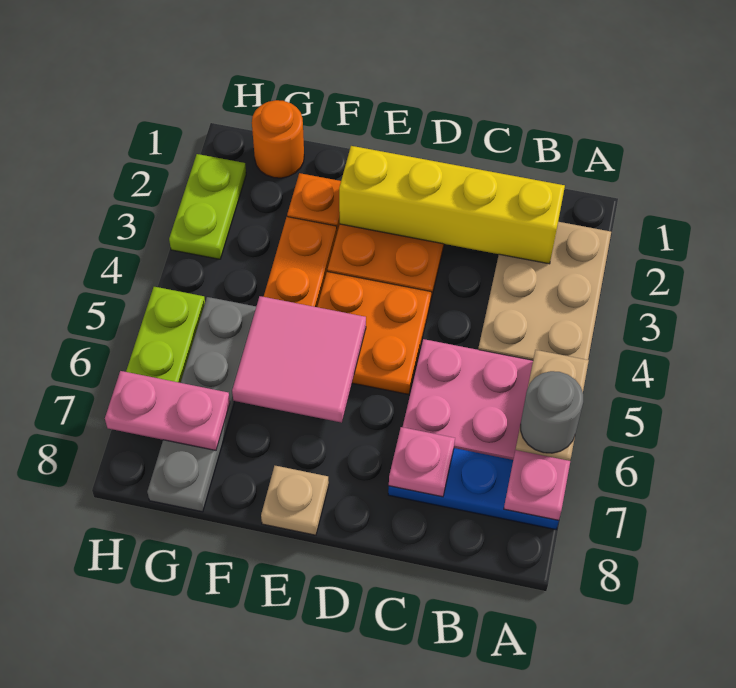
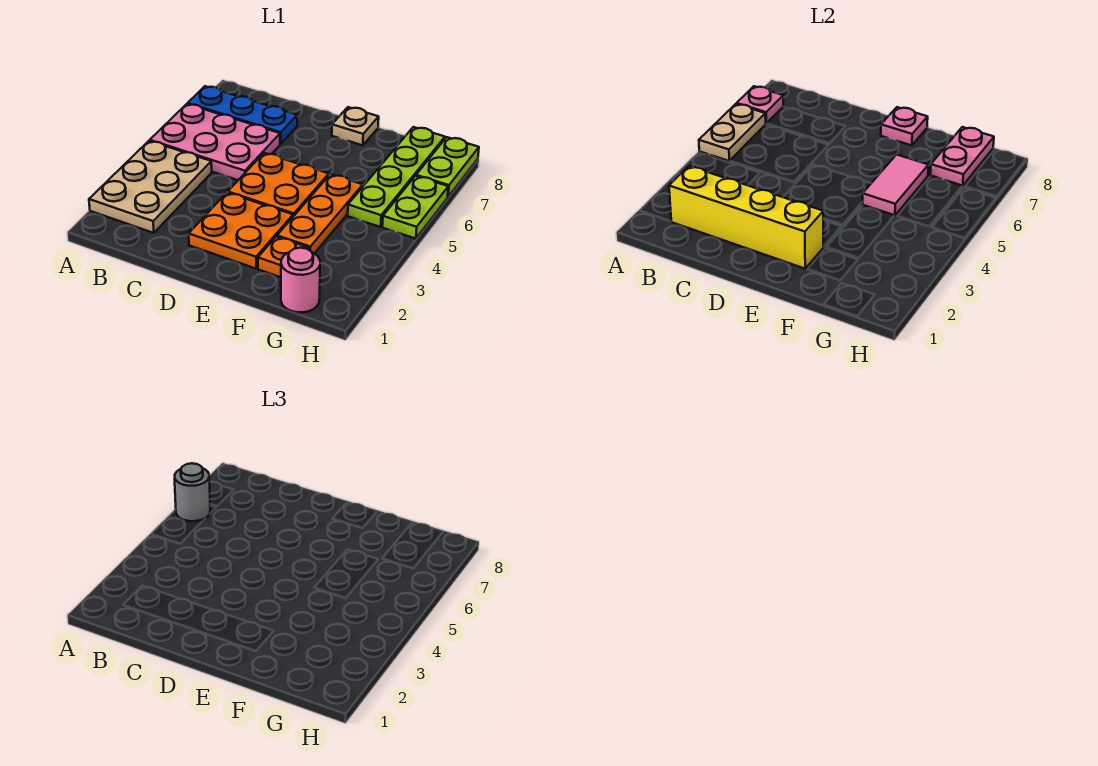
pink plate C7 level 2 -> pink plate E8 level 2
pink tile E5:F6 level 2 -> pink tile F5:F6 level 2
orange round brick G1 level 1 -> pink round brick G1 level 1
grey plate G5:G8 level 1 -> lime plate G5:G8 level 1
pink plate G7:H7 level 2 -> pink plate G7:G8 level 2
lime plate H2:H3 level 1 -> lime plate H7:H8 level 1

